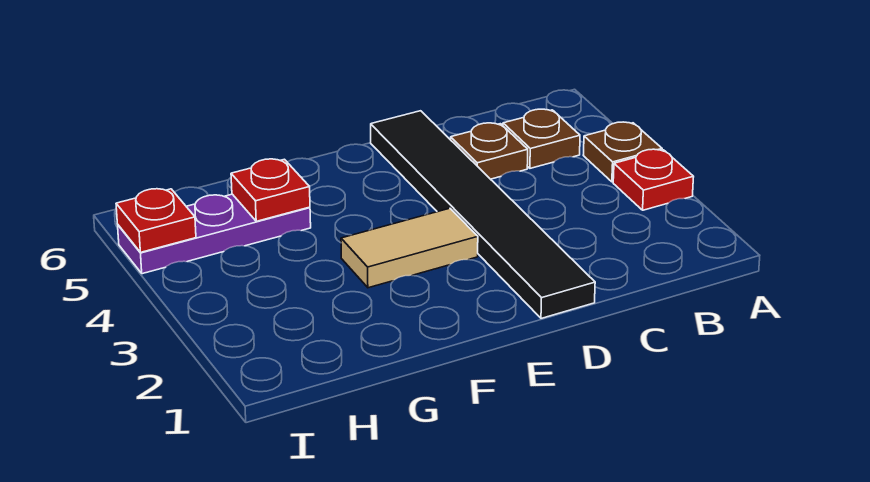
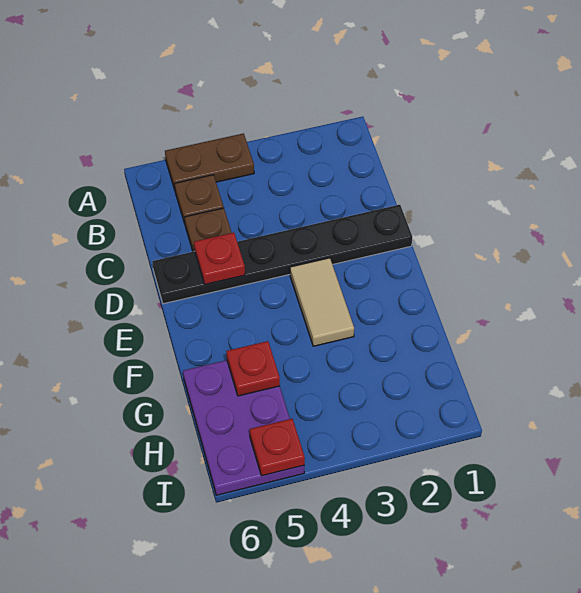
red plate A3 level 1 -> red plate D5 level 2
brown plate A4 level 1 -> brown plate A4:A5 level 1
black tile D1:D6 level 1 -> black plate D1:D6 level 1
purple plate G5:I5 level 1 -> purple plate G5:I6 level 1

